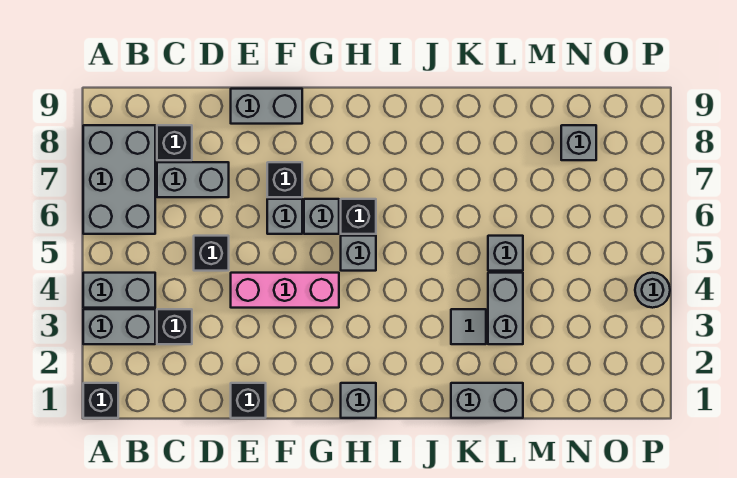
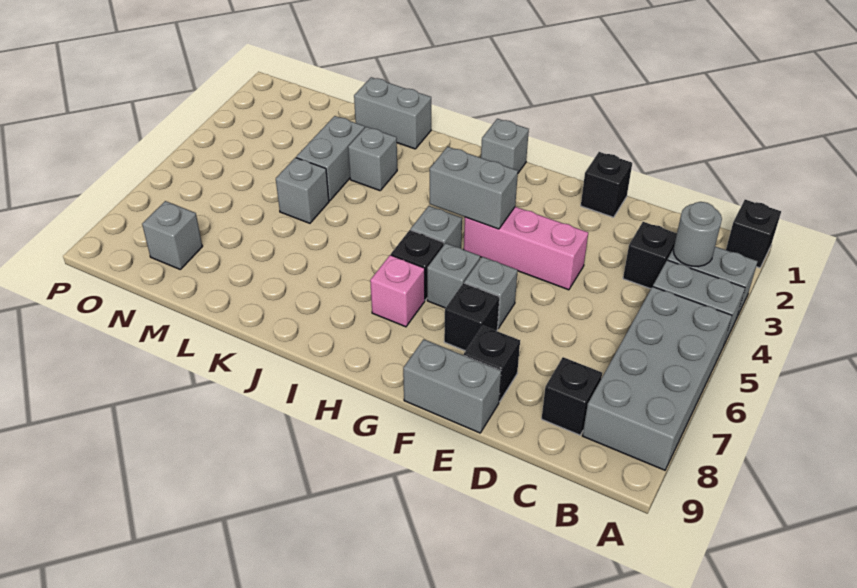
grey brick A6:B8 level 1 -> grey brick A5:B8 level 1
grey brick C7:D7 level 1 -> grey brick G4:H4 level 2
black brick D5 level 1 -> black brick E8 level 1
none -> pink brick H7 level 1
grey tile K3 level 1 -> grey brick K3 level 1
grey round brick P4 level 1 -> grey round brick B3 level 2

